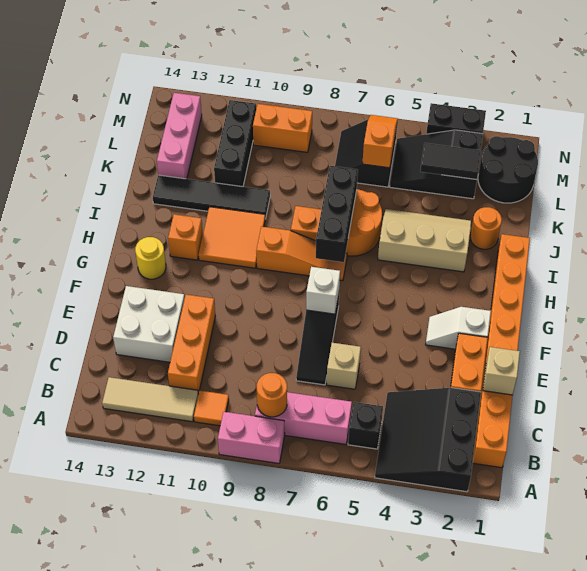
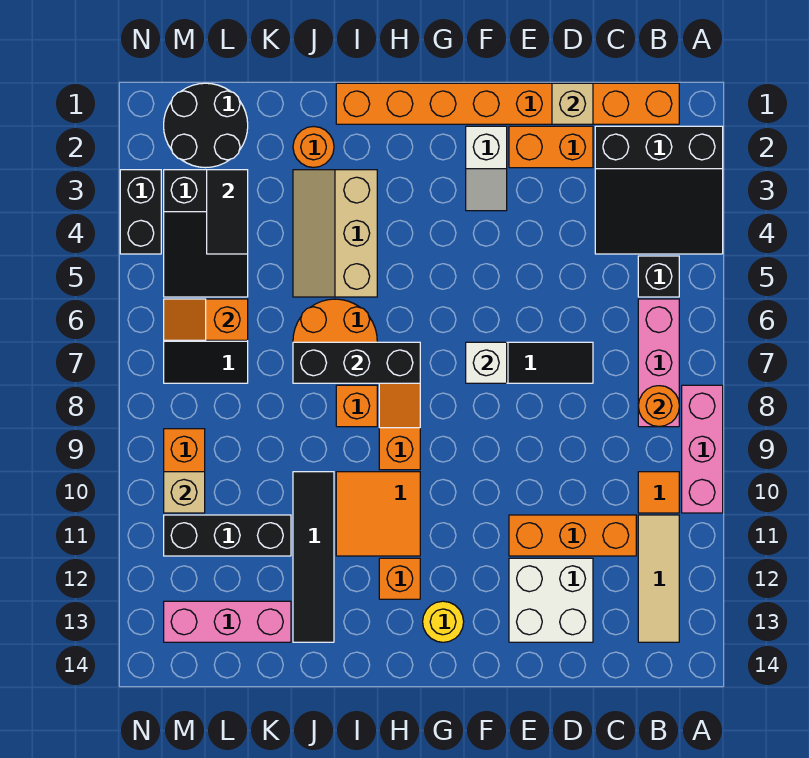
pink brick A8:A9 level 1 -> pink brick A8:A10 level 1
tan brick D6 level 1 -> tan brick M10 level 2

